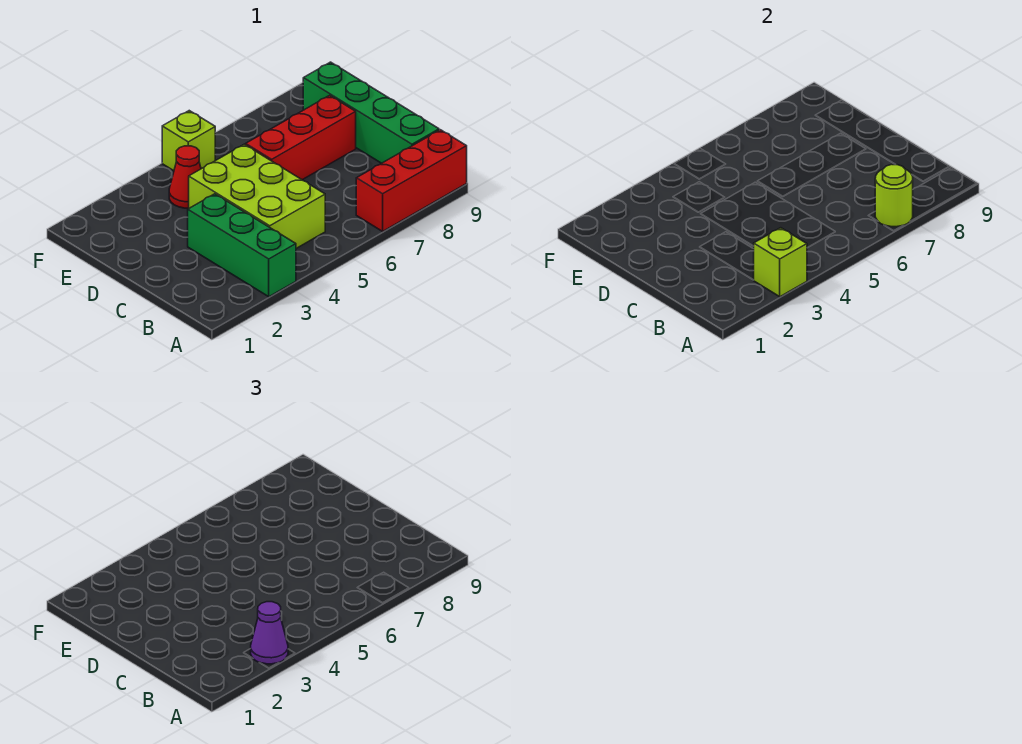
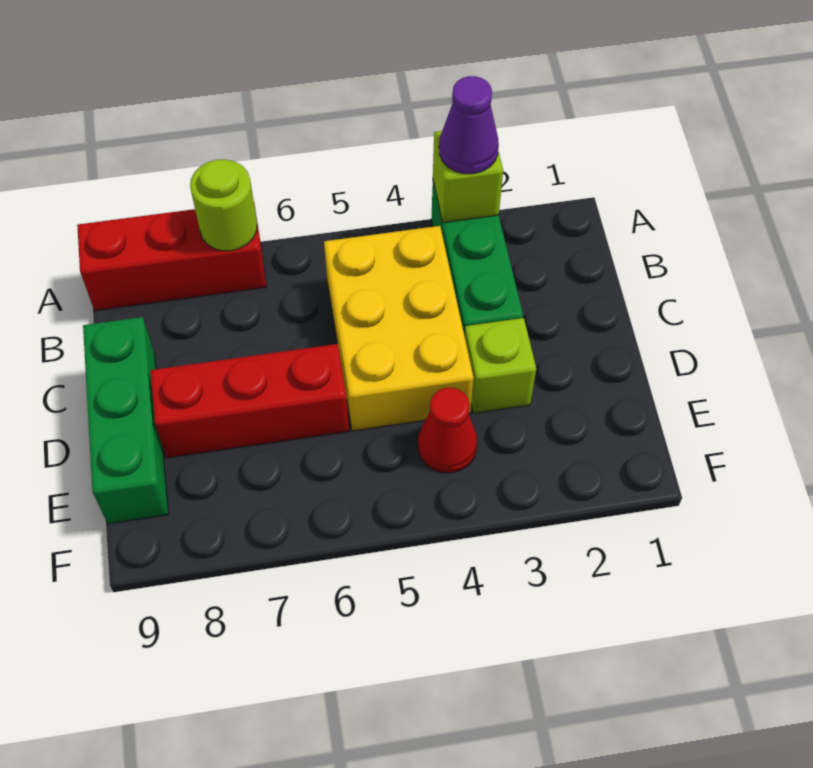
lime brick B4:D5 level 1 -> yellow brick B4:D5 level 1
green brick B9:E9 level 1 -> green brick C9:E9 level 1
lime brick F5 level 1 -> lime brick D3 level 1

